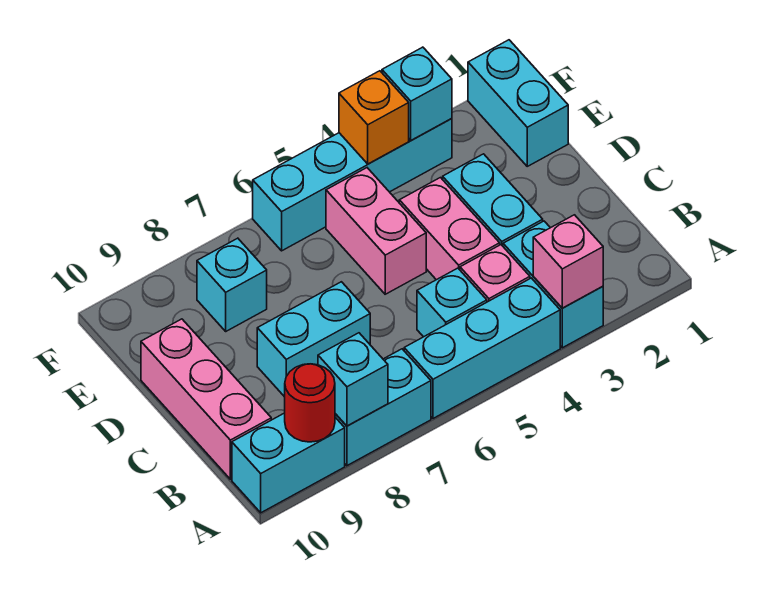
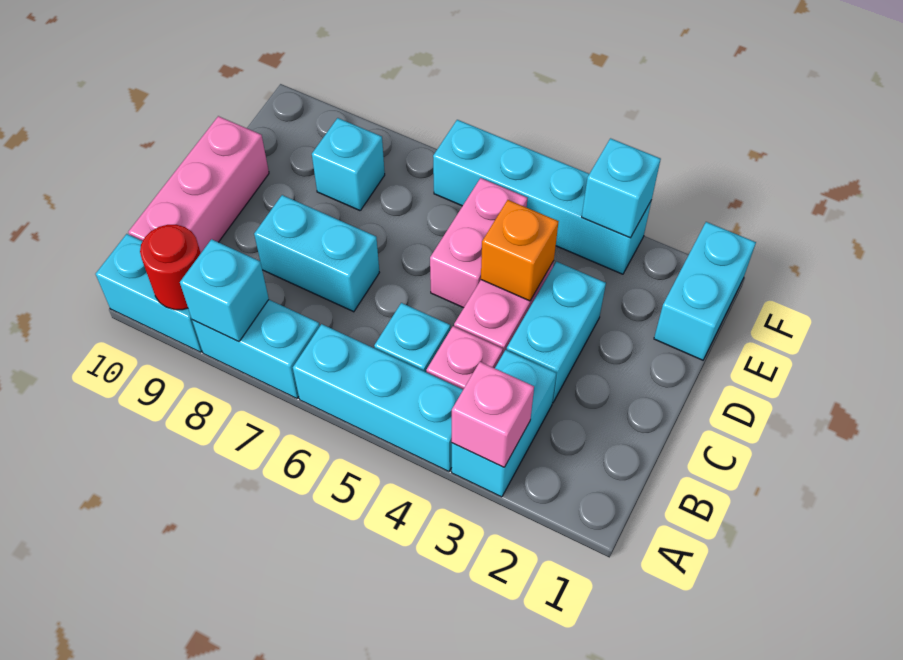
orange brick F4 level 2 -> orange brick D4 level 2

